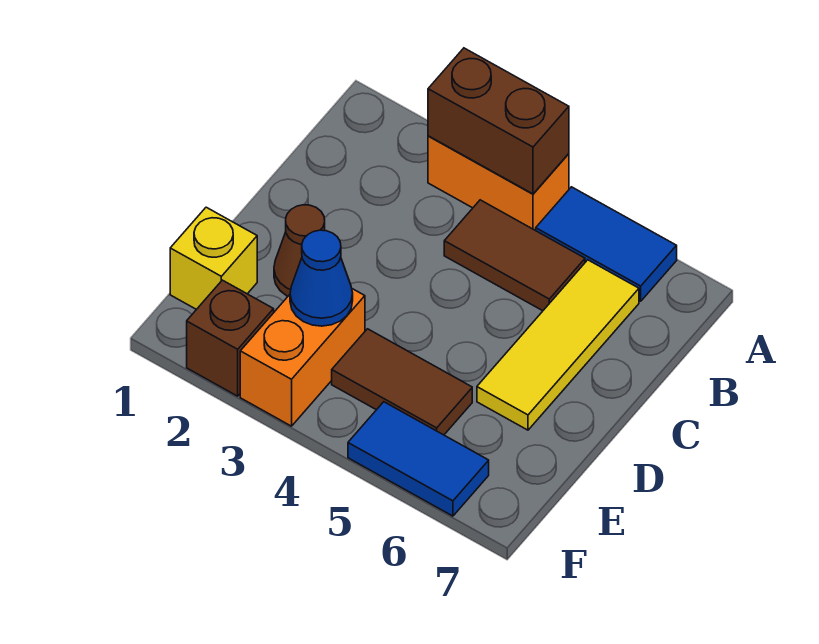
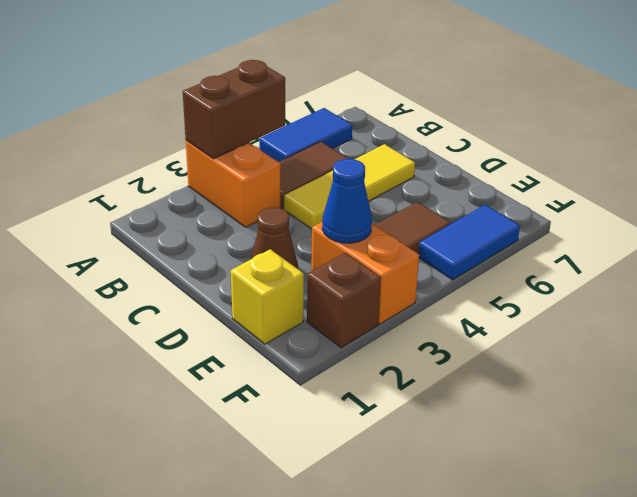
orange brick A3:A4 level 1 -> orange brick A3:B3 level 1
yellow tile B6:D6 level 1 -> yellow tile C4:C6 level 1

